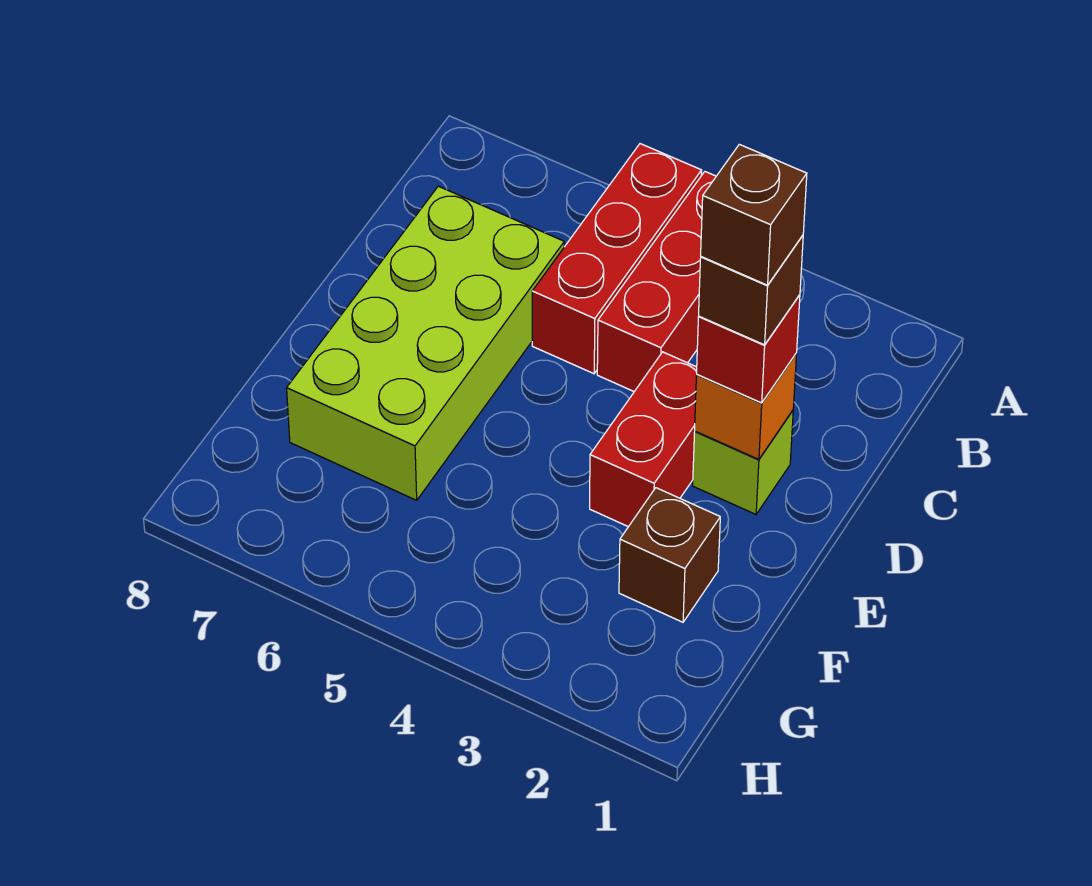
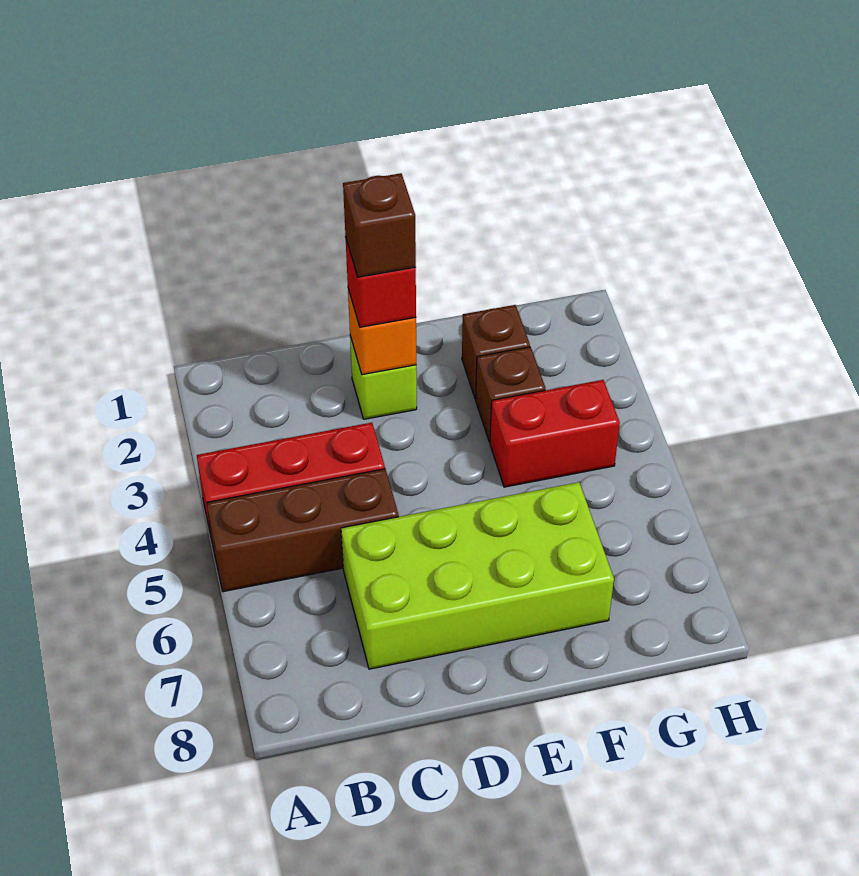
red brick A5:C5 level 1 -> brown brick A5:C5 level 1
brown brick D2 level 5 -> brown brick F3 level 1
red brick D3:E3 level 1 -> red brick F4:G4 level 1

